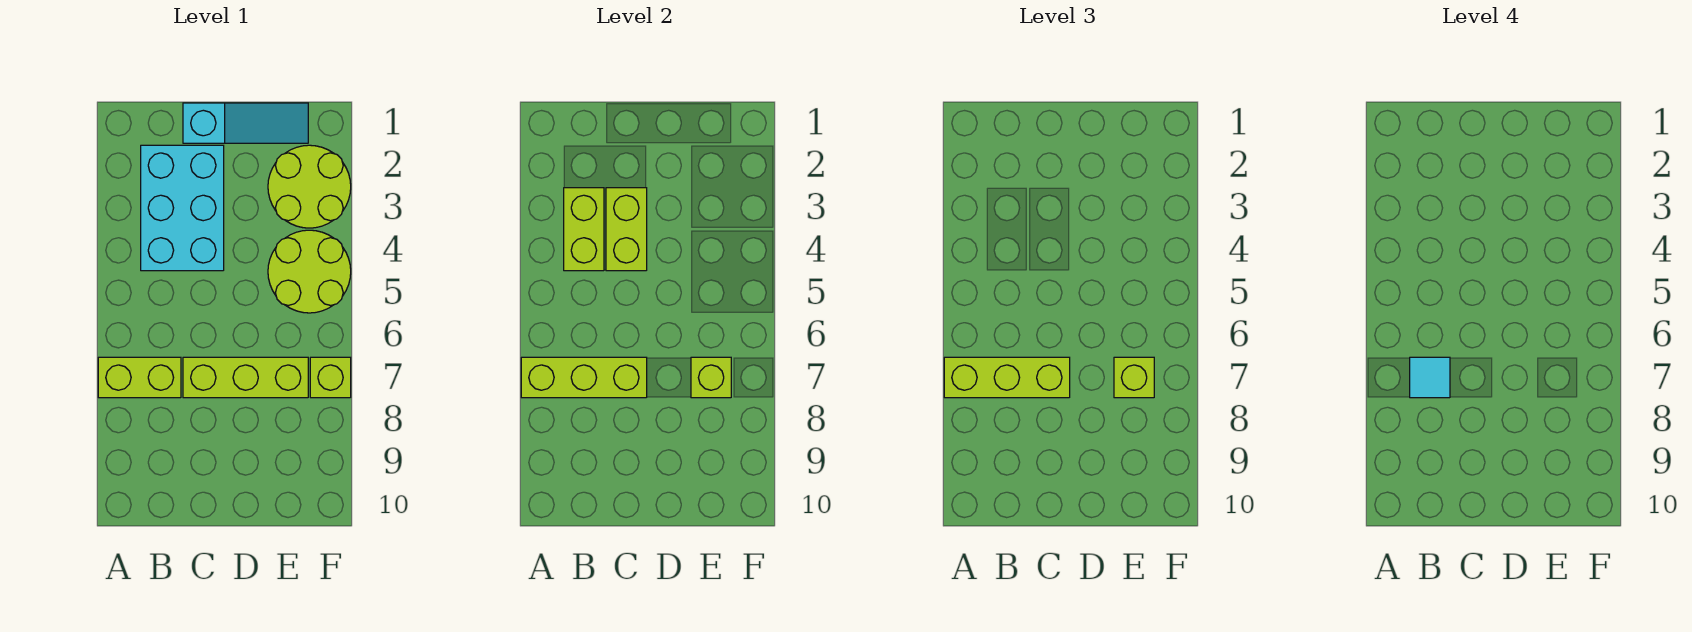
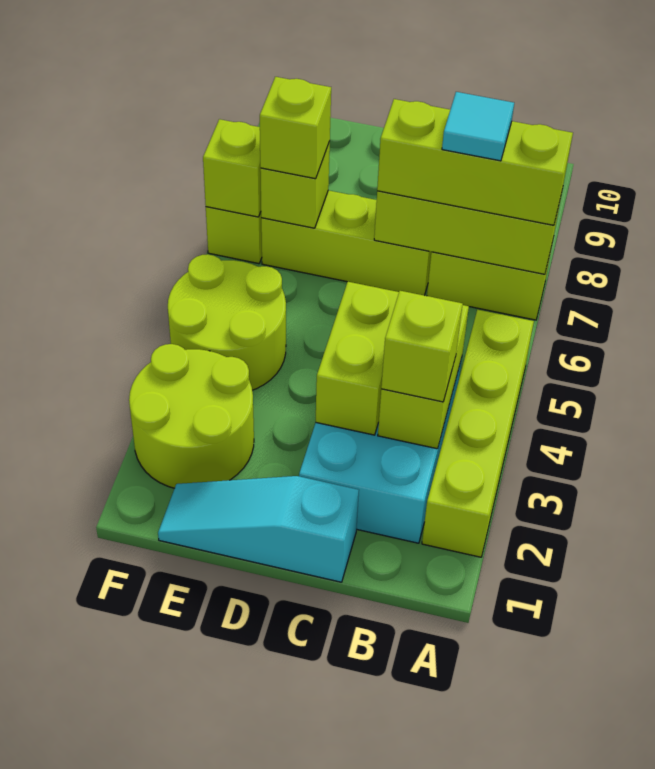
none -> lime brick A2:A5 level 1
none -> lime brick B3 level 3
none -> lime brick F7 level 2

